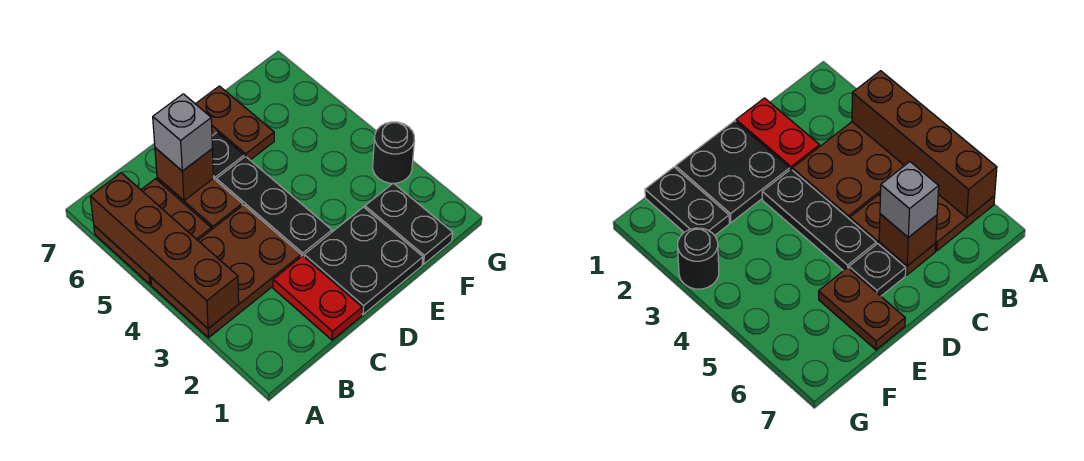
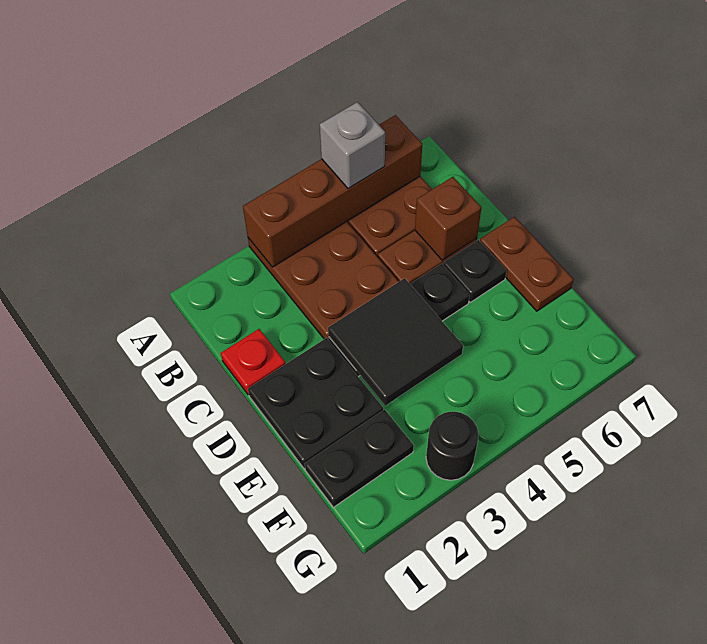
red plate C1:C2 level 1 -> red plate C1 level 1
grey brick C6 level 3 -> grey brick A5 level 3
none -> black tile D3:E4 level 2
brown plate E6:E7 level 1 -> brown plate D7:E7 level 1

